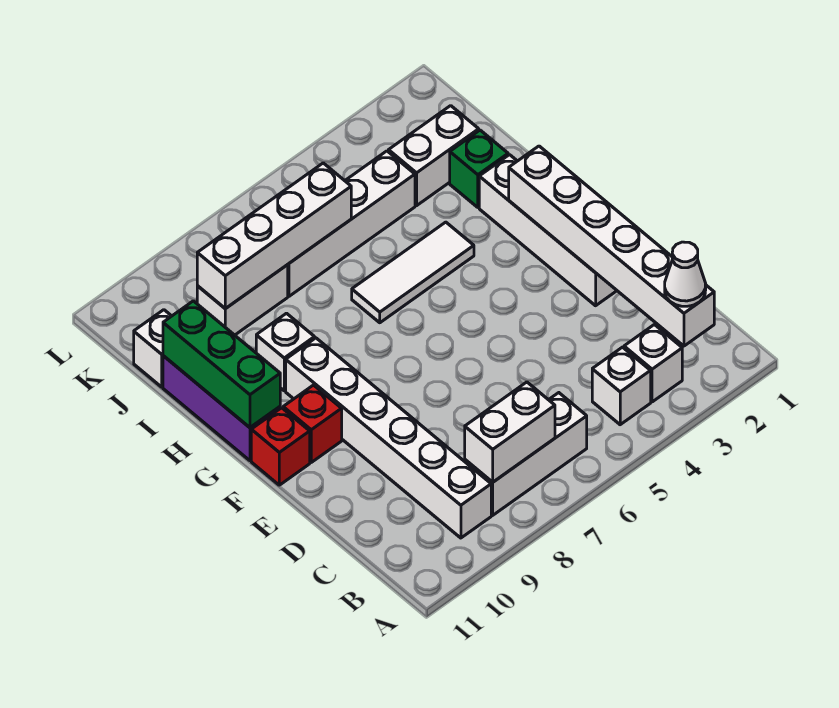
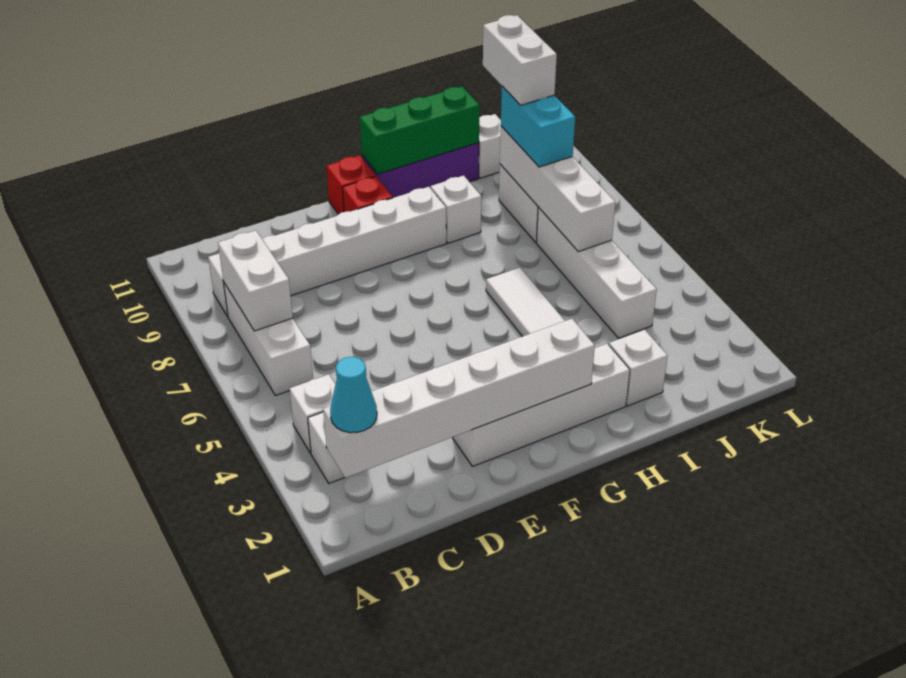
white cone B2 level 3 -> cyan cone B2 level 3
green brick I2 level 1 -> white brick I2 level 1
white brick J2:J3 level 1 -> white brick J9:J10 level 4
none -> cyan brick J8:J9 level 3

